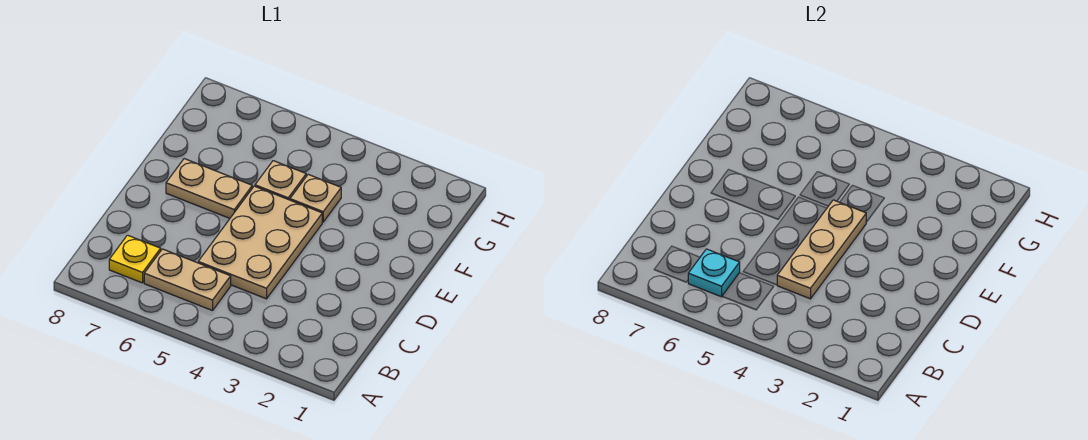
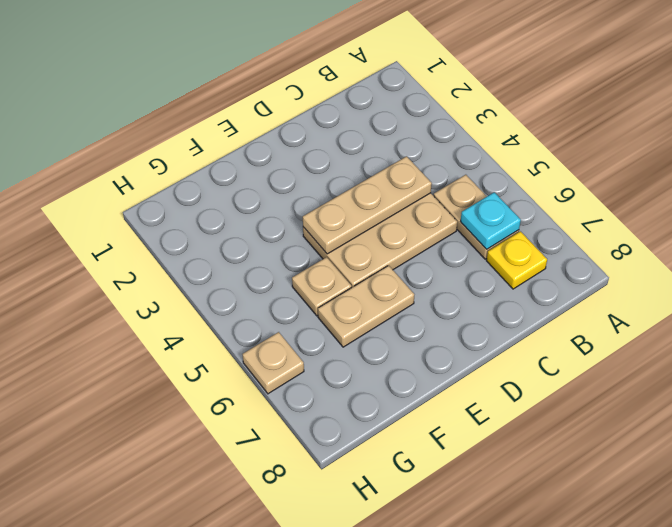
tan plate E6:E7 level 1 -> tan plate E6:F6 level 1
tan plate F4 level 1 -> tan plate H6 level 1

